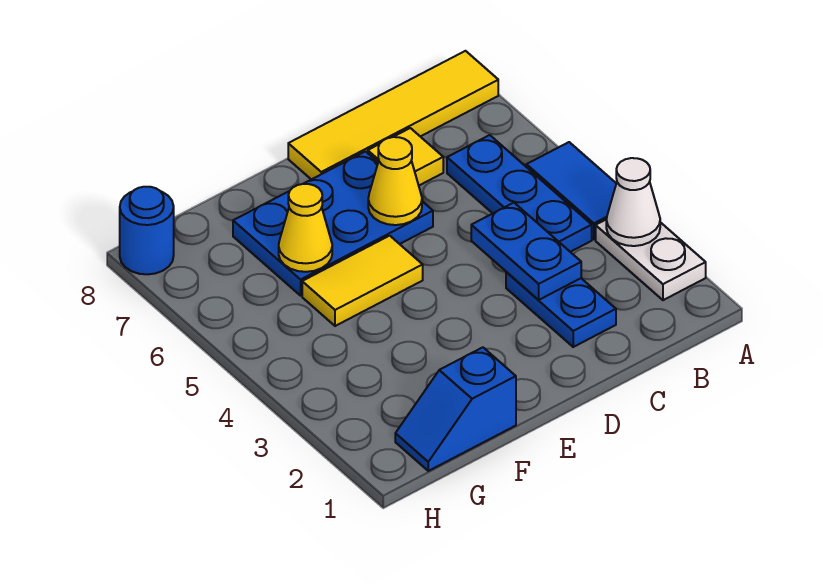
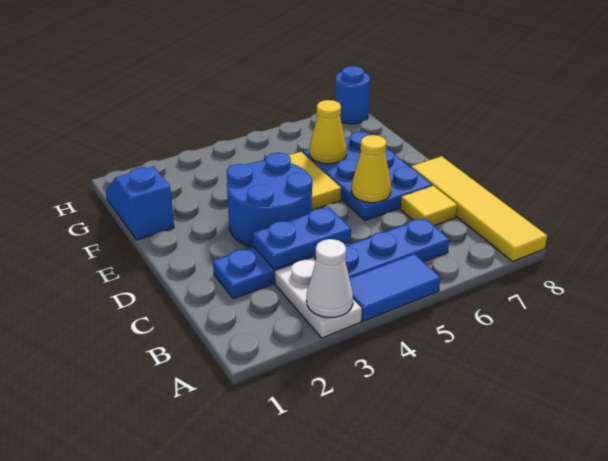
white plate A2:A3 level 1 -> white plate A3:B3 level 1
none -> blue round brick D3:E4 level 1

